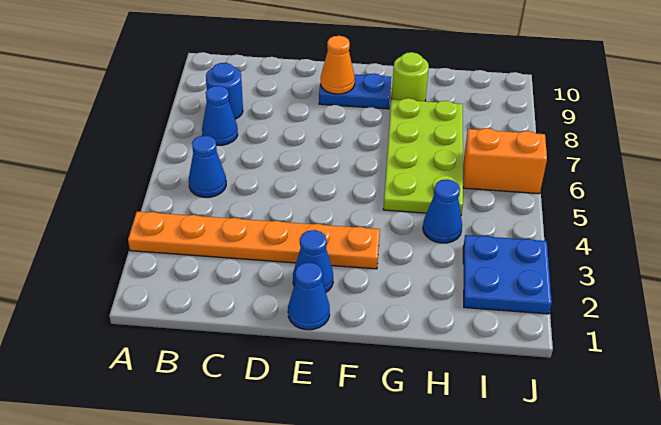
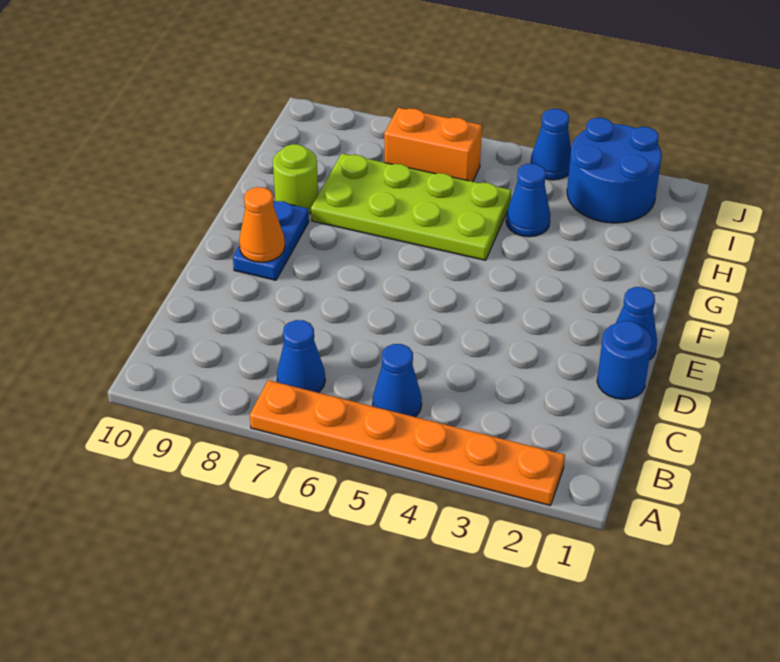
orange plate A3:F3 level 1 -> orange plate A2:A7 level 1
blue round brick B8 level 1 -> blue round brick D1 level 1
blue cone E2 level 1 -> blue cone J4 level 1
blue plate I2:J3 level 1 -> blue round brick I2:J3 level 1
orange brick I6:J6 level 1 -> orange brick I6:I7 level 1

